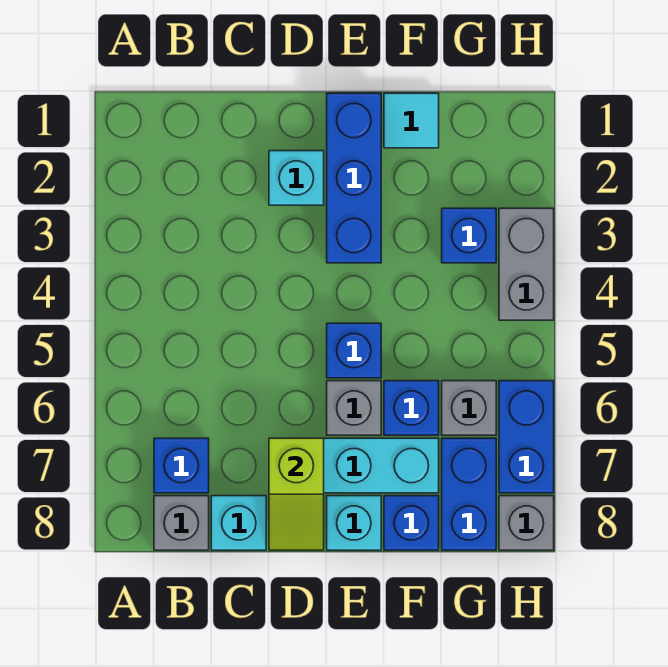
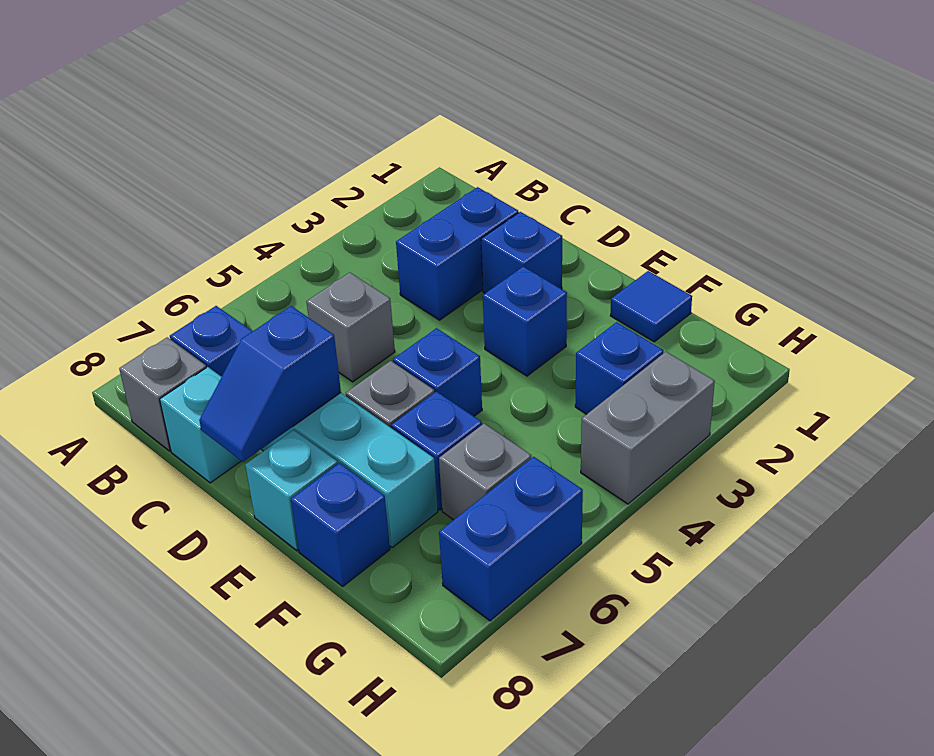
cyan brick D2 level 1 -> blue brick D2 level 1
lime slope D7:D8 level 2 top 7 -> blue slope D7:D8 level 2 top 7
blue brick E1:E3 level 1 -> blue brick E3 level 1
cyan tile F1 level 1 -> blue tile F1 level 1
blue brick G7:G8 level 1 -> blue brick C2:C3 level 1
grey brick H8 level 1 -> grey brick C5 level 1

